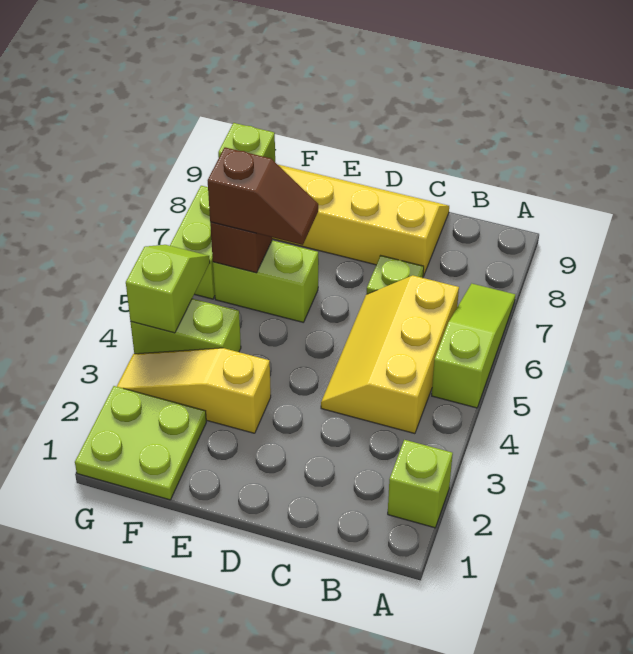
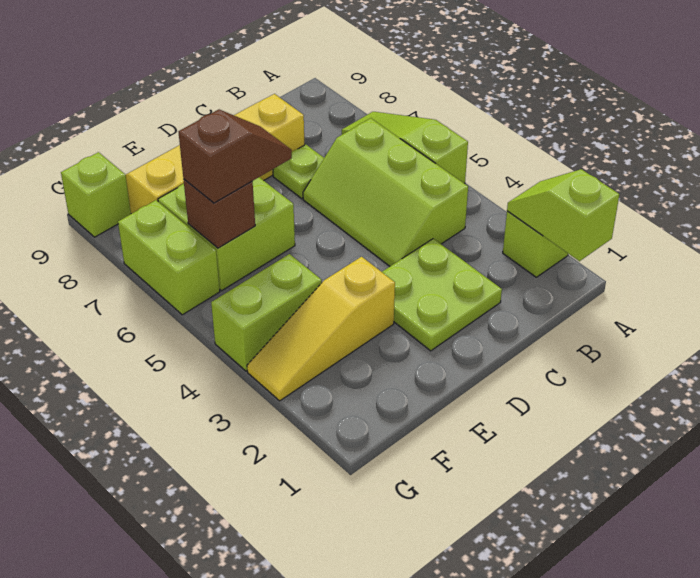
yellow slope B4:C6 level 1 top B -> lime slope B4:C6 level 1 top B
lime brick E6:F6 level 1 -> lime brick E6:F7 level 1
lime plate F1:G2 level 1 -> lime plate C2:D3 level 1
lime slope G4:G5 level 2 top 4 -> lime slope A1:A2 level 2 top 1

